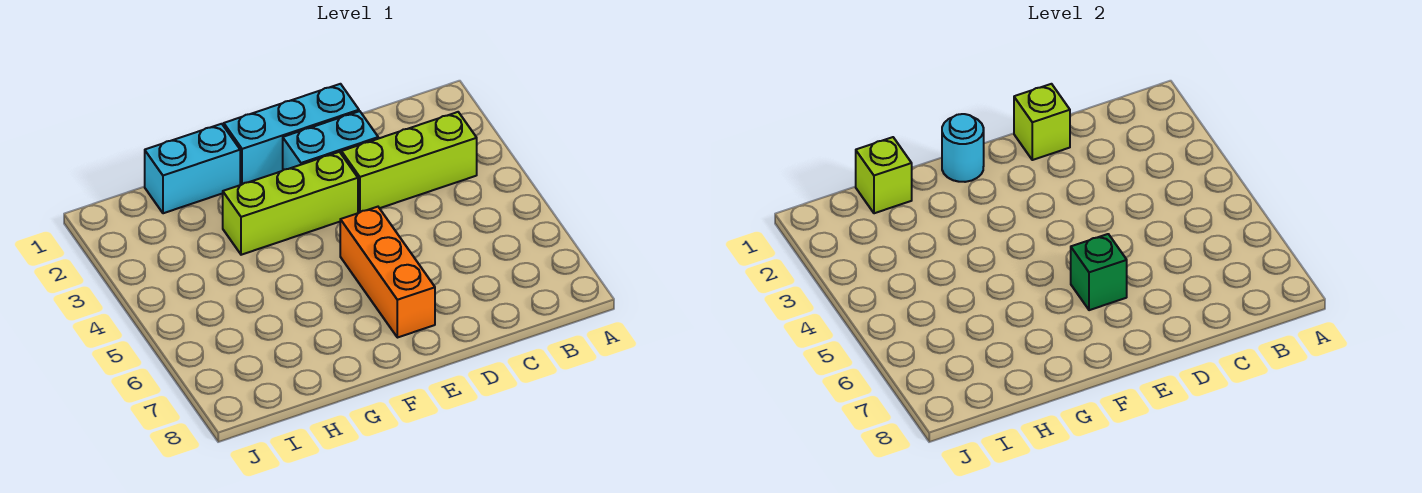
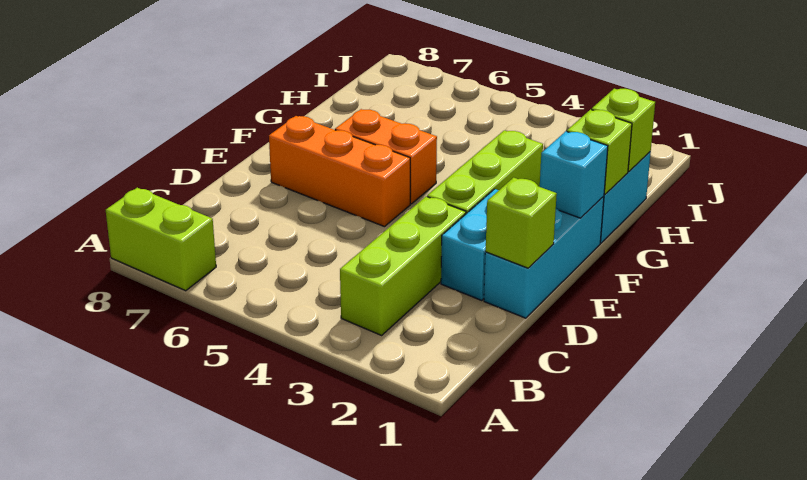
none -> lime brick A7:A8 level 1
green brick E6 level 2 -> none
cyan round brick F1 level 2 -> cyan brick F1 level 2
none -> orange brick F5:F6 level 1
none -> lime brick G1 level 2

